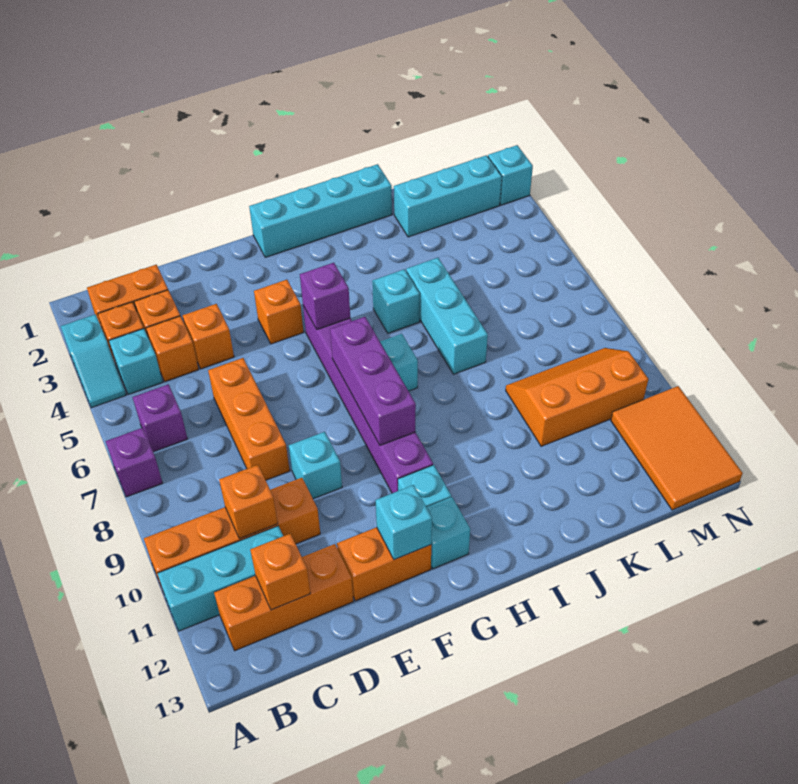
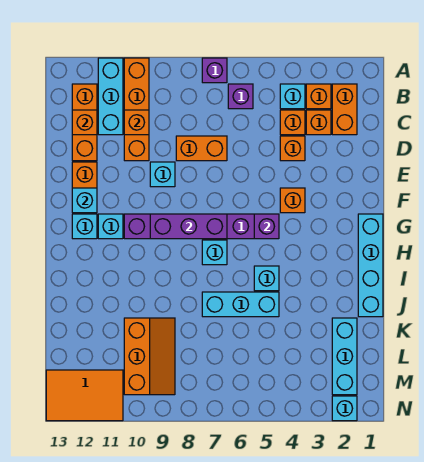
cyan slope A3:A4 level 1 top 3 -> none
orange brick D6:D8 level 1 -> orange brick D7:D8 level 1

